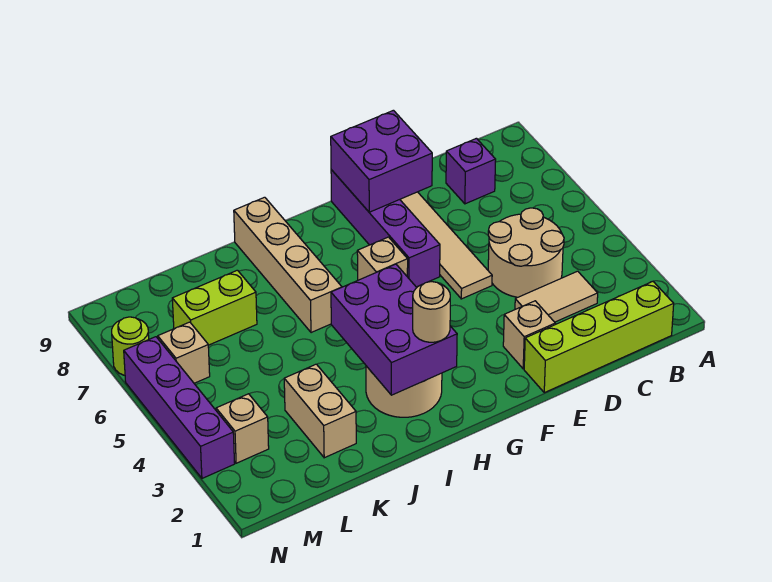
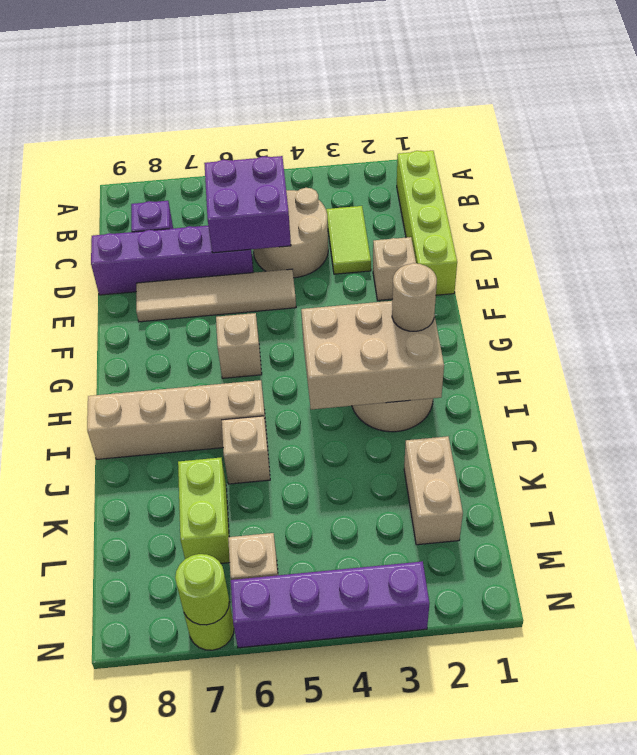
tan tile C3:D3 level 1 -> lime tile C3:D3 level 1
purple brick E8:F9 level 2 -> purple brick C5:D6 level 2
purple brick F6:F9 level 1 -> purple brick D6:D9 level 1
purple brick H2:I4 level 2 -> tan brick H2:I4 level 2
tan brick K2:K3 level 1 -> tan brick K2:L2 level 1
tan brick M3 level 1 -> tan brick J6 level 1
none -> lime round brick N7 level 2

